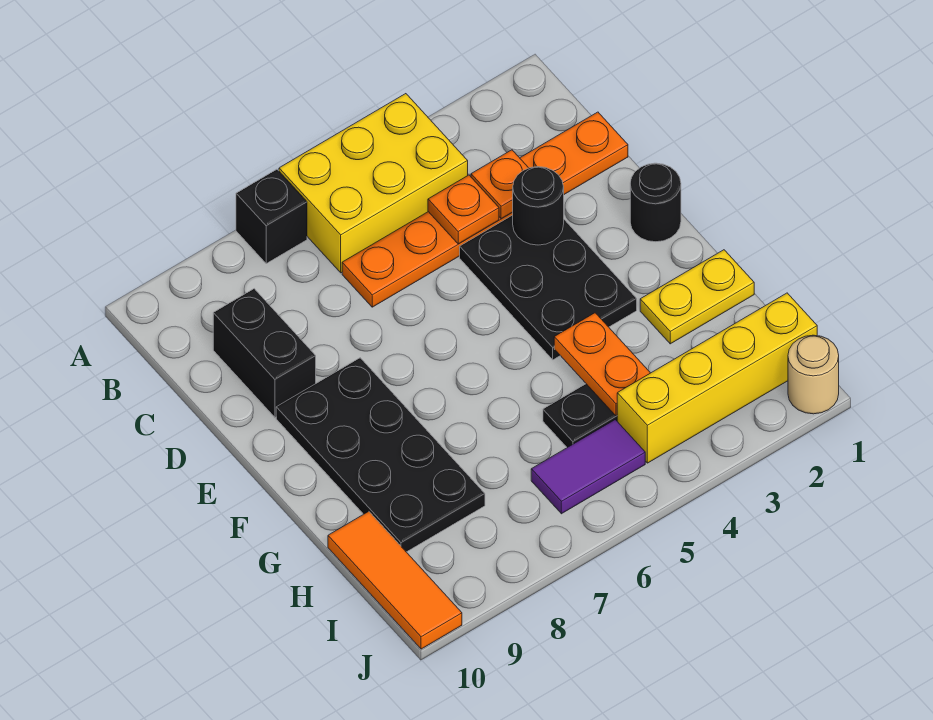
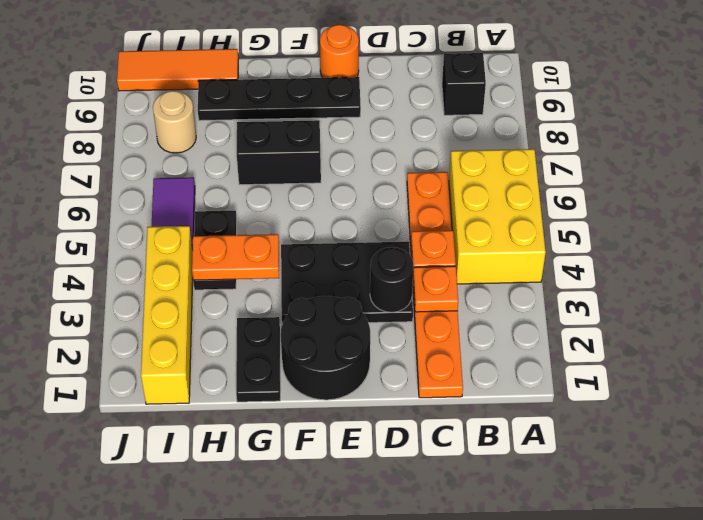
black brick A7 level 1 -> black brick B9 level 1
black brick C9:D9 level 1 -> black brick F7:G7 level 1
black round brick E1 level 1 -> black round brick E1:F2 level 1
black plate E8:H9 level 1 -> black plate E9:H9 level 1
none -> orange round brick E10 level 1
yellow plate G1:G2 level 1 -> black plate G1:G2 level 1
tan round brick J1 level 1 -> tan round brick I8 level 1

